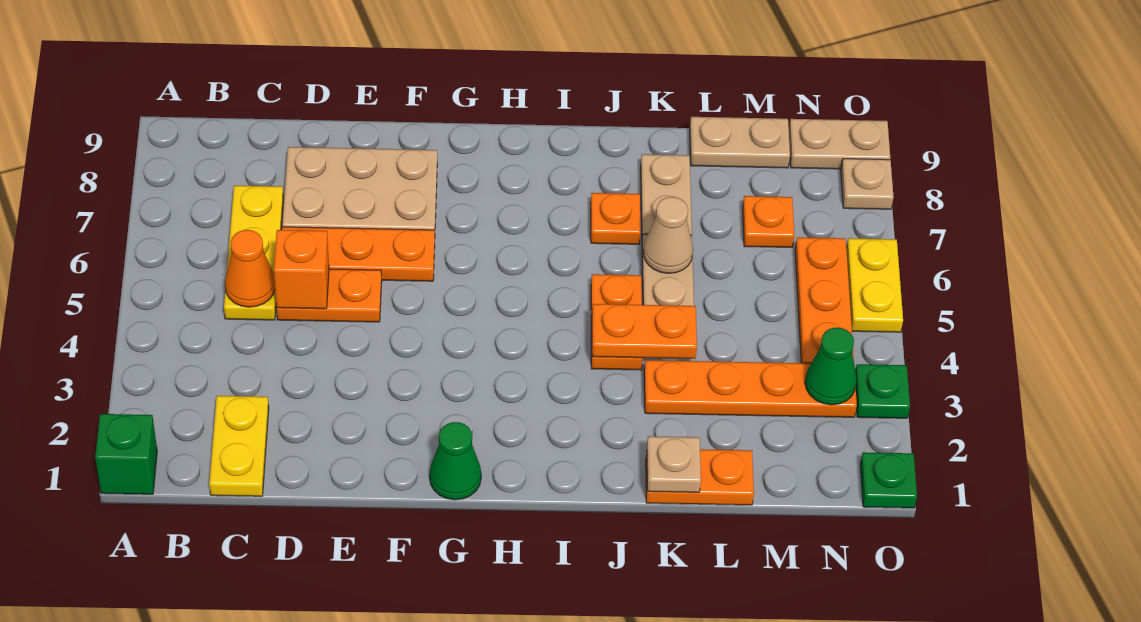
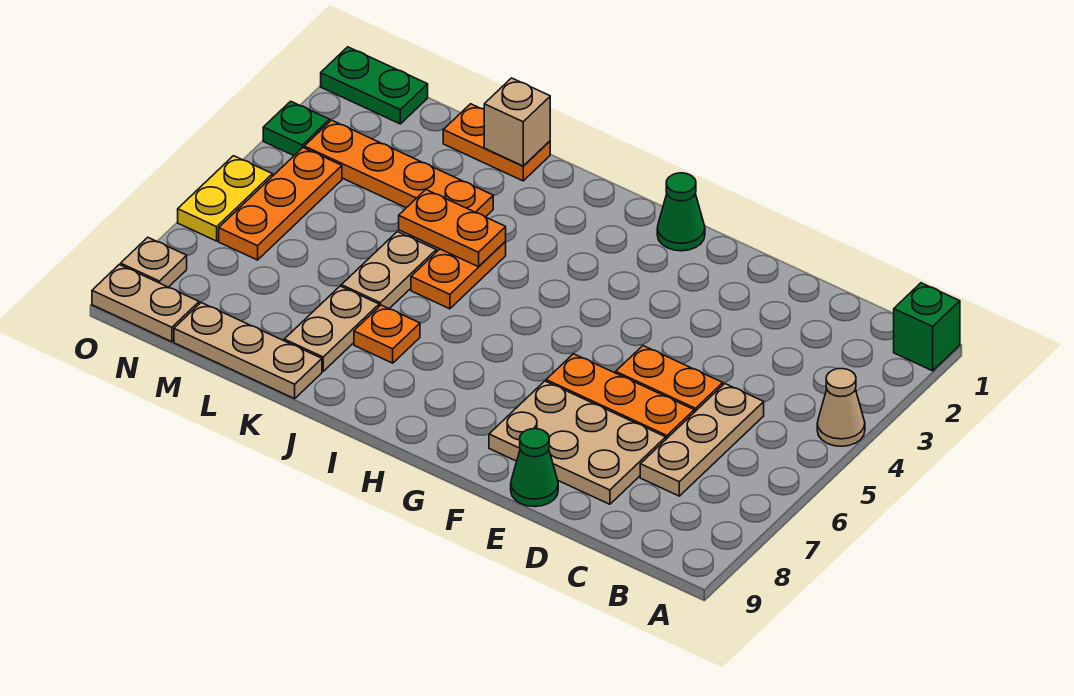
yellow plate C1:C2 level 1 -> none
yellow plate C5:C7 level 1 -> tan plate C5:C7 level 1
orange cone C5 level 2 -> none
orange brick D5 level 2 -> none
tan plate K1 level 2 -> tan brick K1 level 2
tan cone K6 level 2 -> tan cone A4 level 1
tan plate L9:M9 level 1 -> tan plate K9:M9 level 1
orange plate M7 level 1 -> none
green cone N3 level 2 -> green cone E9 level 1
green plate O1 level 1 -> green plate N1:O1 level 1

